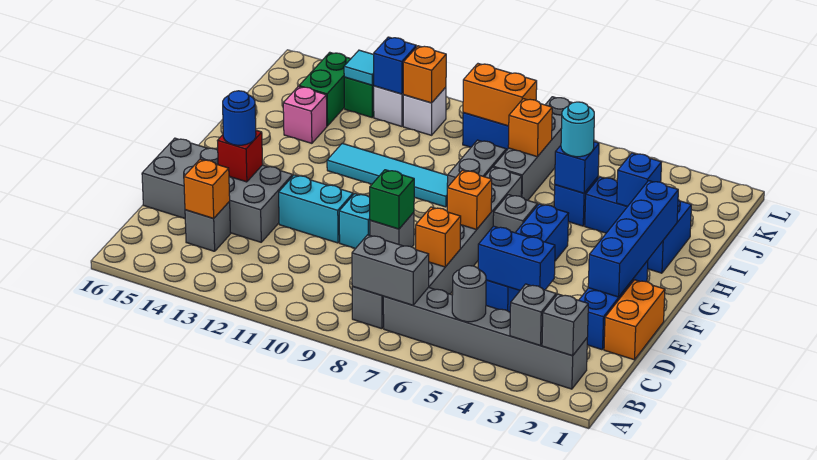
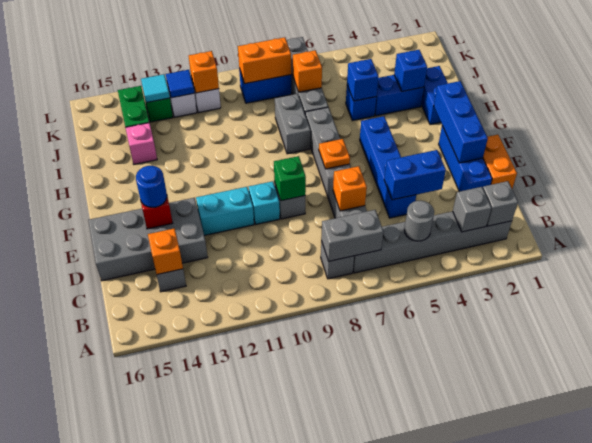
blue brick E2:H2 level 2 -> blue brick E2:G2 level 2
orange brick F7 level 2 -> orange plate F7 level 2
grey brick G6 level 1 -> none
cyan tile H9:H12 level 1 -> none
cyan round brick I5 level 3 -> none
blue brick K12 level 2 -> blue tile K12 level 2

